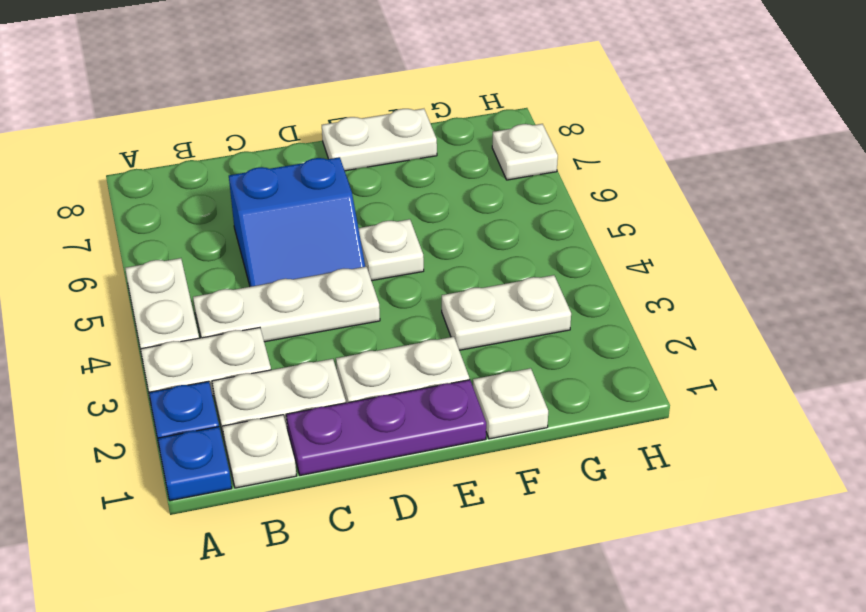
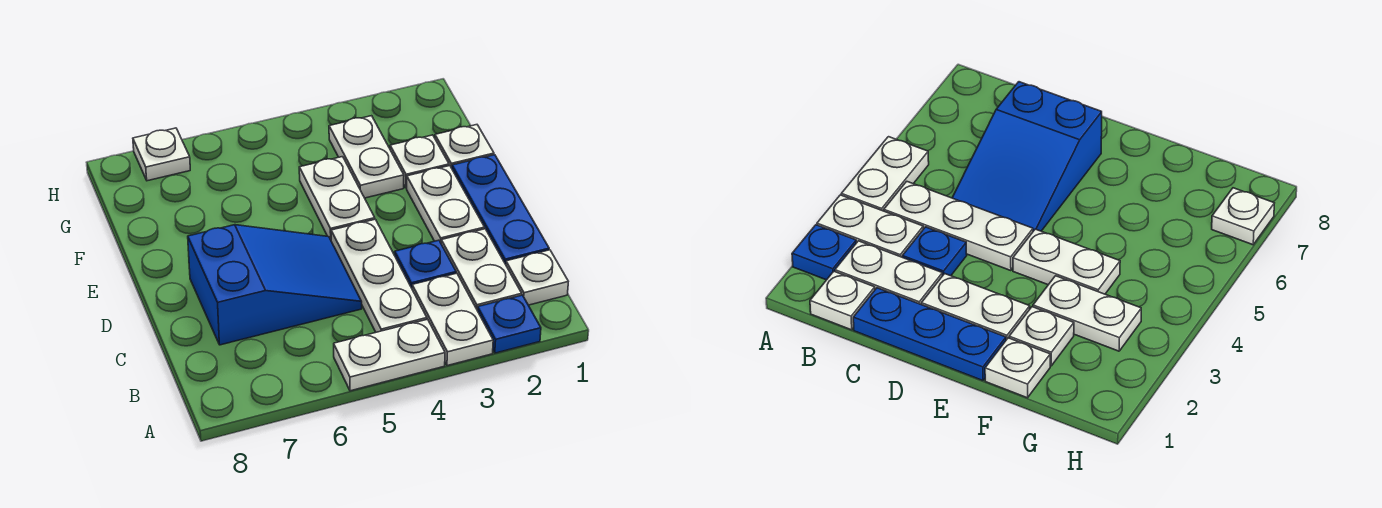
blue plate A1 level 1 -> blue plate C3 level 1
purple plate C1:E1 level 1 -> blue plate C1:E1 level 1
blue slope C5:D6 level 1 top 6 -> blue slope C5:D7 level 1 top 7
white plate E5 level 1 -> white plate F2 level 1
white plate E8:F8 level 1 -> white plate E4:F4 level 1

